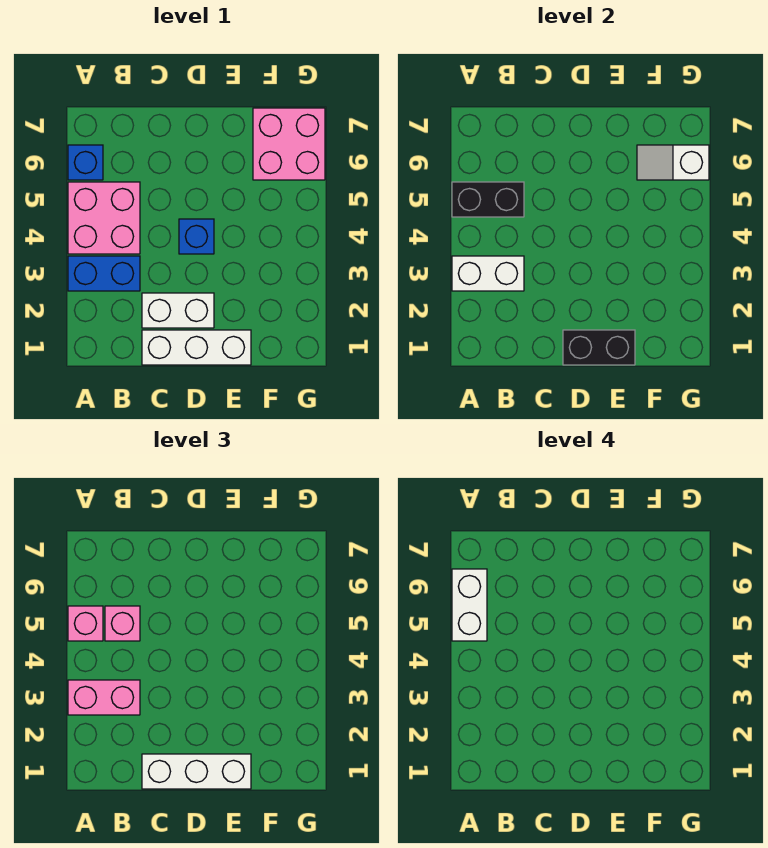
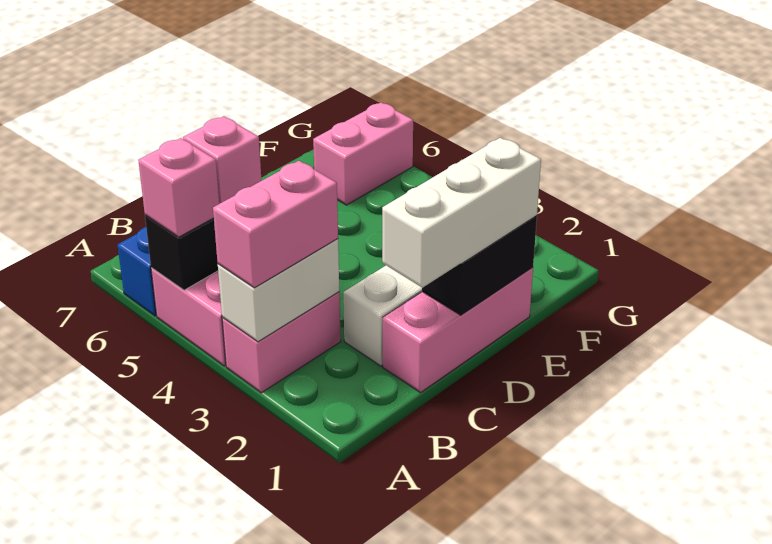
blue brick A3:B3 level 1 -> pink brick A3:B3 level 1
white brick A5:A6 level 4 -> none
white brick C1:E1 level 1 -> pink brick C1:E1 level 1
blue brick D4 level 1 -> none
pink brick F6:G7 level 1 -> pink brick F6:G6 level 1
white slope F6:G6 level 2 top G -> none

